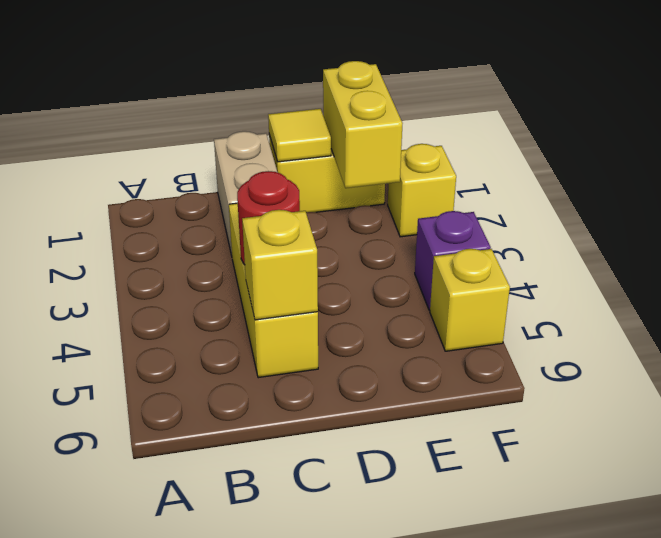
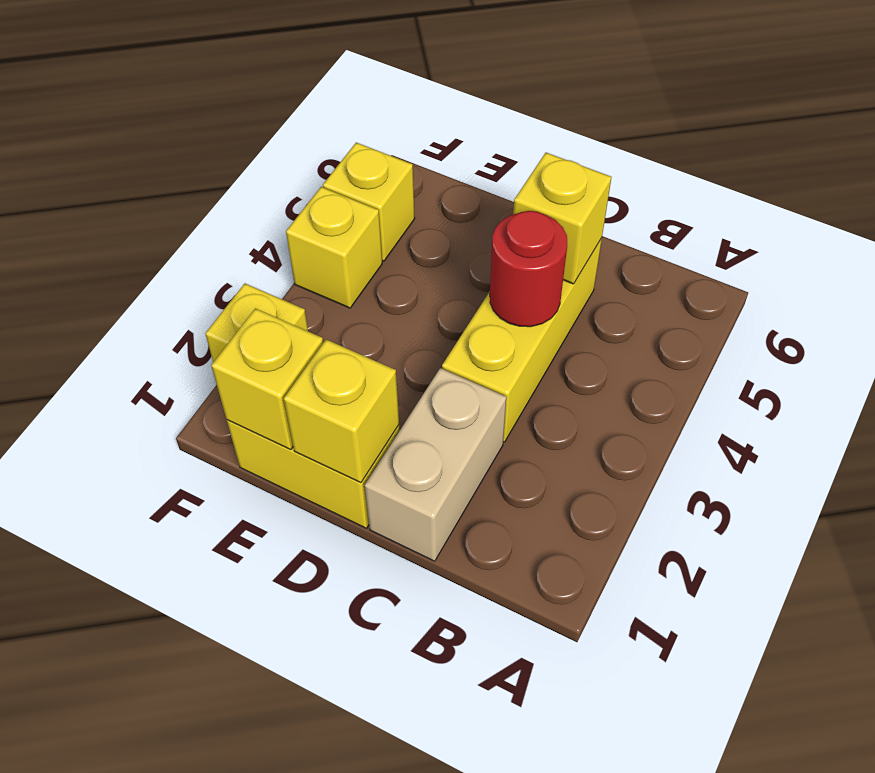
yellow tile D1 level 2 -> yellow brick D1 level 2
yellow brick E1:E2 level 2 -> yellow brick E1 level 2
purple brick F4 level 1 -> yellow brick F4 level 1

